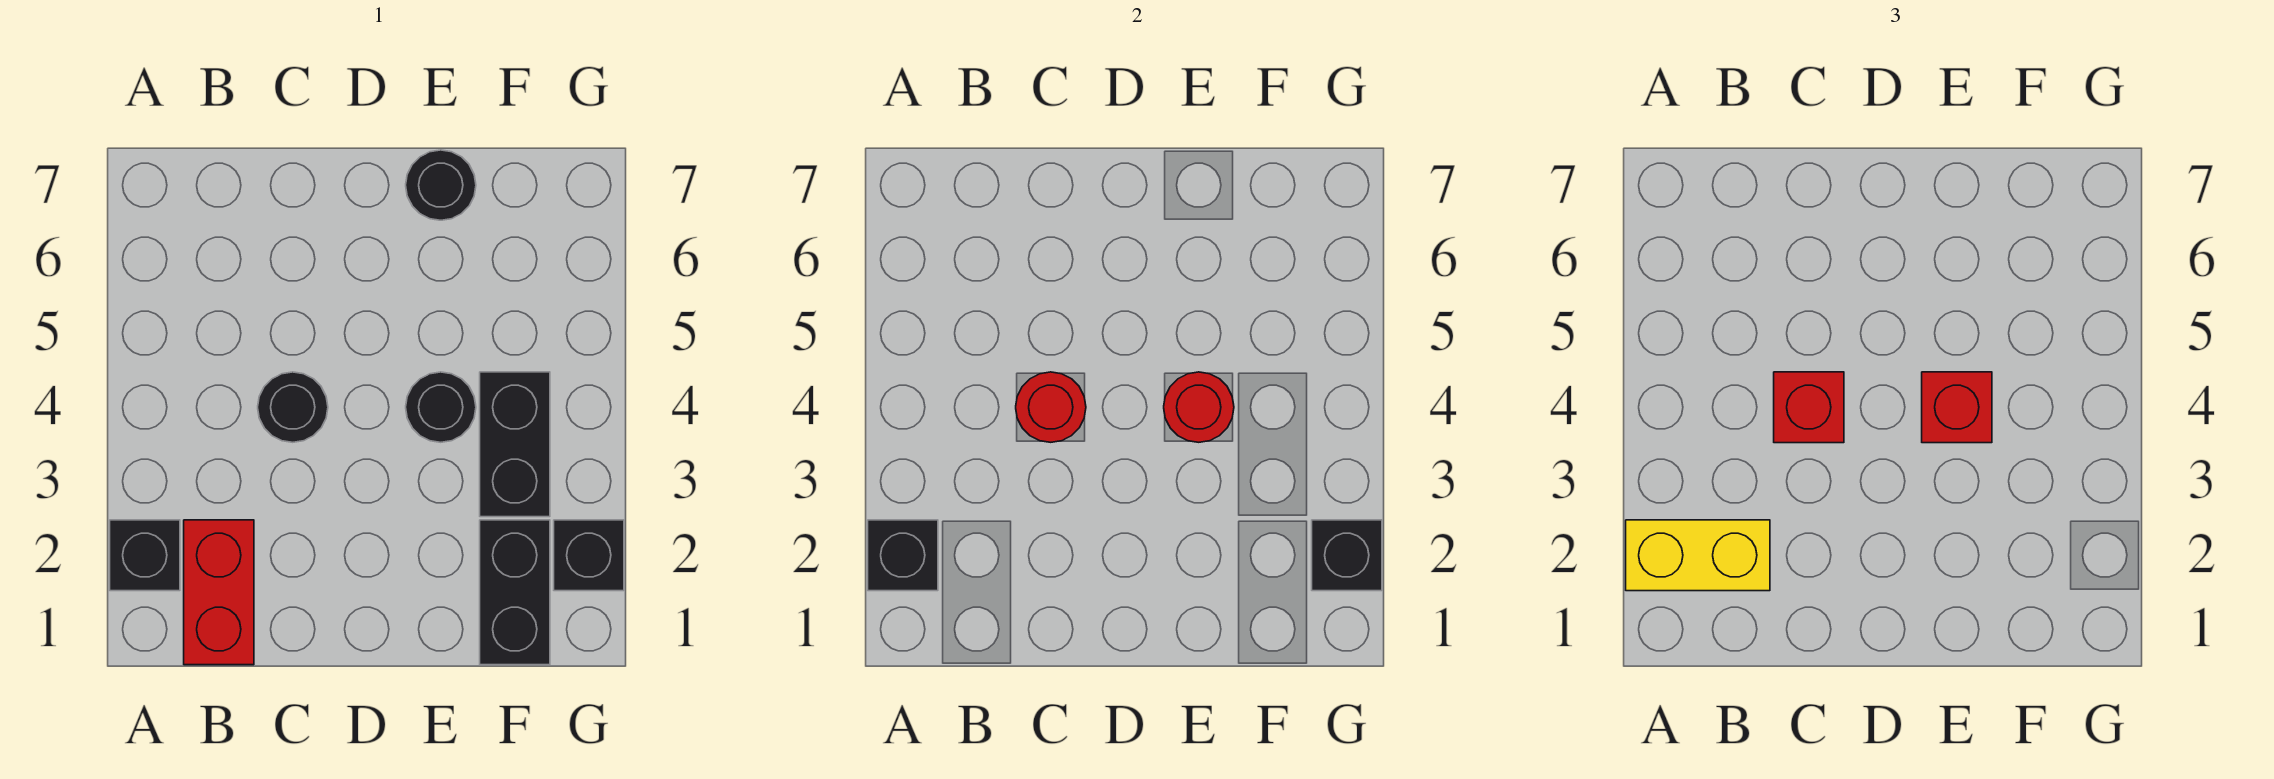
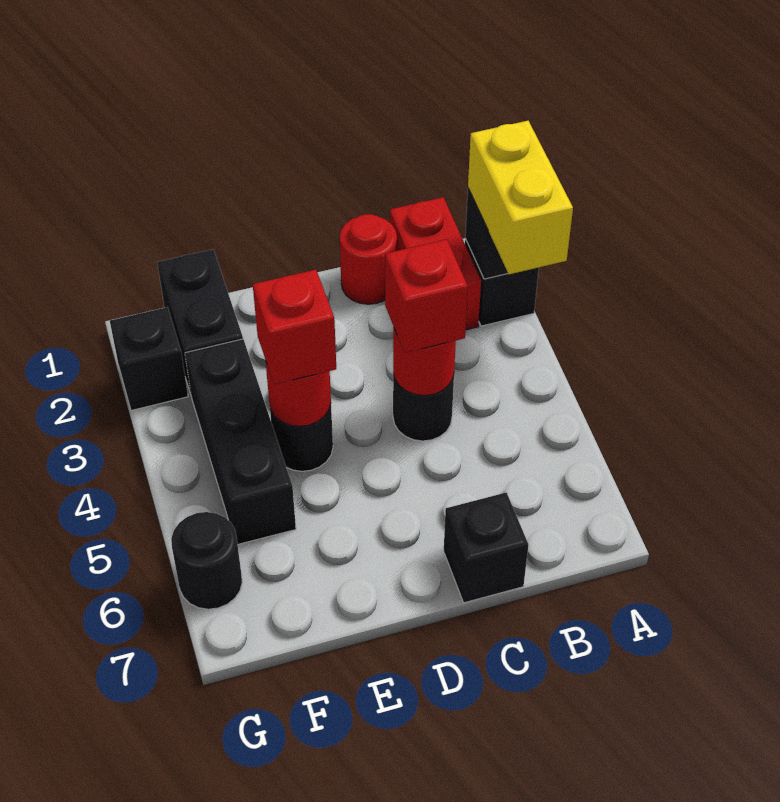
yellow brick A2:B2 level 3 -> yellow brick A2:A3 level 3
none -> red round brick C1 level 1
black round brick E7 level 1 -> black round brick G6 level 1
black brick F3:F4 level 1 -> black brick F3:F5 level 1
black brick G2 level 2 -> black brick C7 level 1

